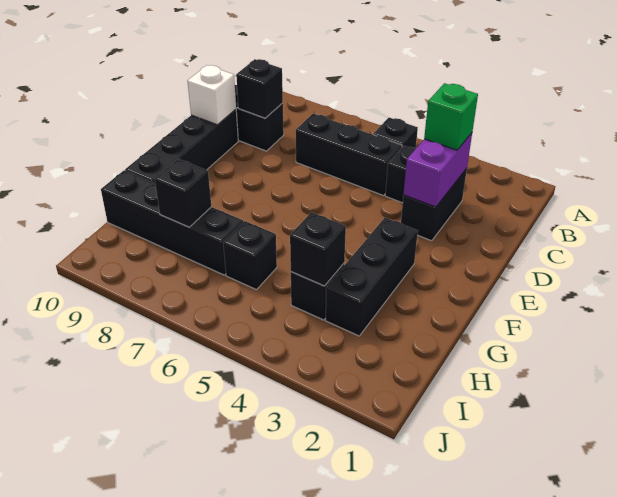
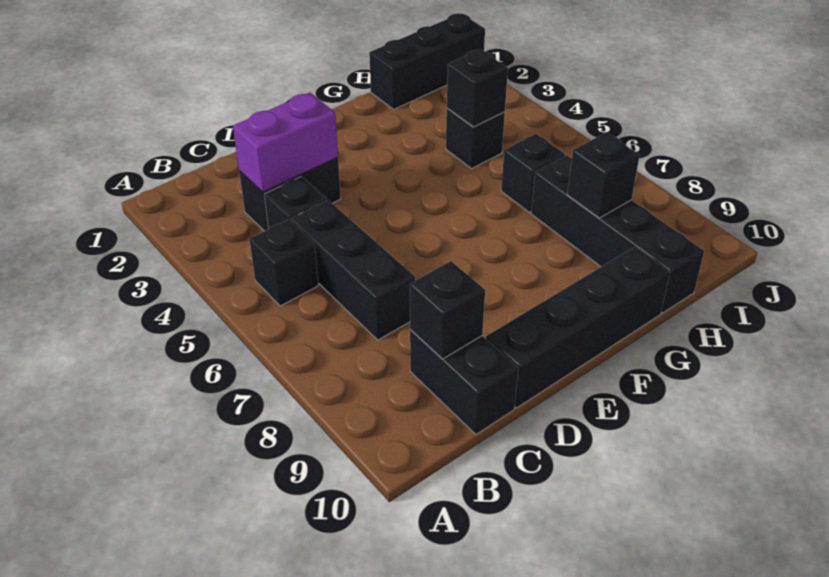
green brick C3 level 3 -> none
white brick D10 level 2 -> none
black brick F3:H3 level 1 -> black brick H1:J1 level 1

